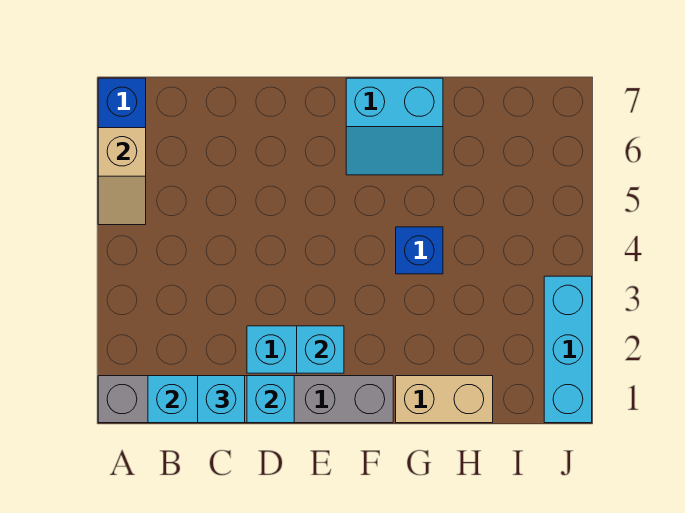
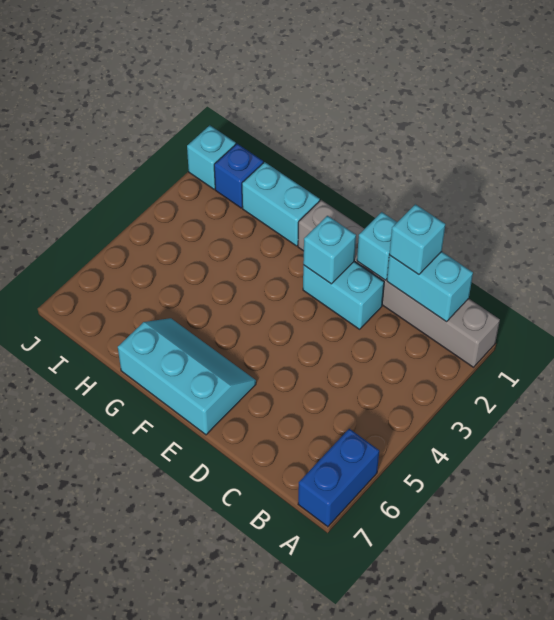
tan slope A5:A6 level 2 top 6 -> none
cyan slope F6:G7 level 1 top 7 -> cyan slope E6:G7 level 1 top 7
tan brick G1:H1 level 1 -> cyan brick G1:H1 level 1
blue brick G4 level 1 -> blue brick I1 level 1
cyan brick J1:J3 level 1 -> cyan brick J1 level 1

